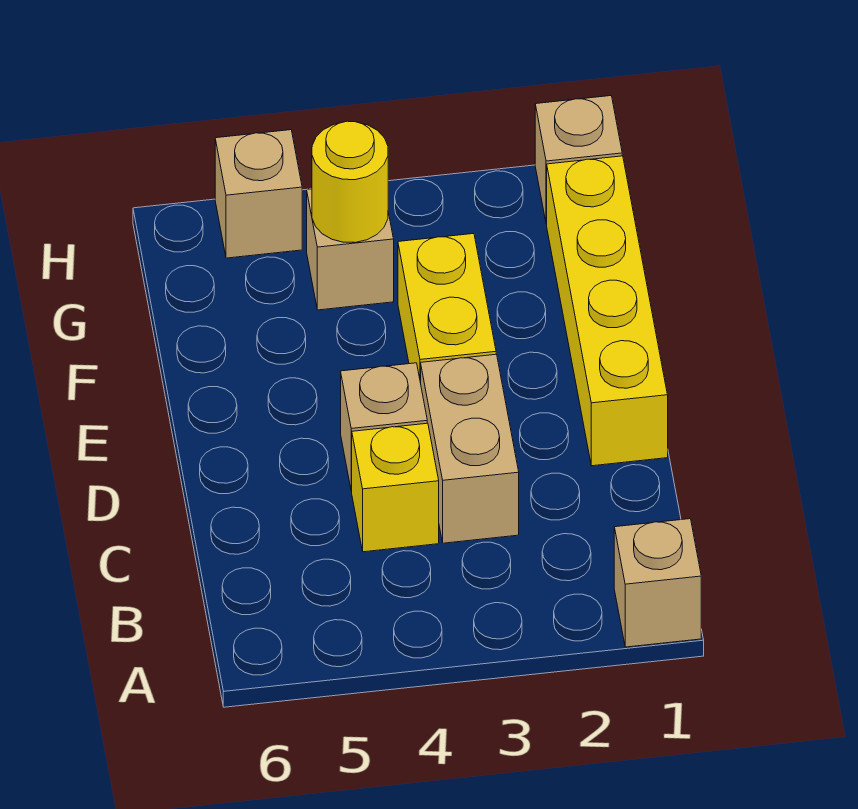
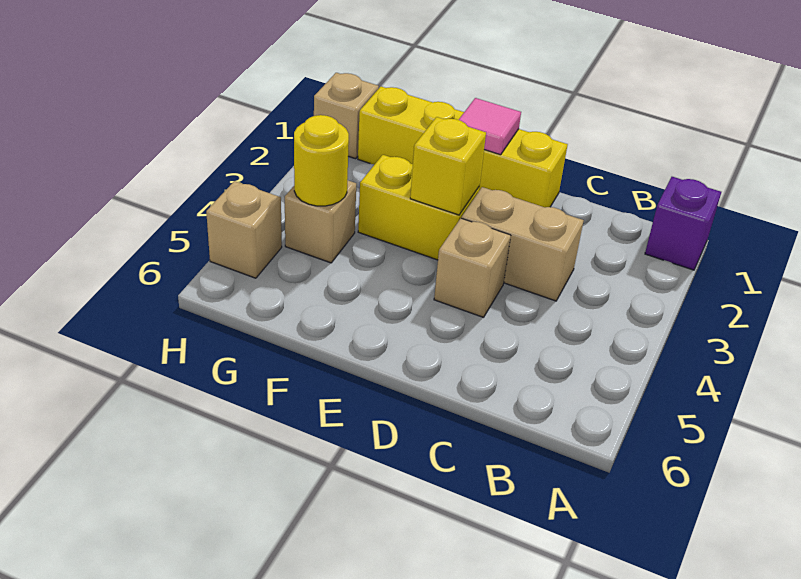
tan brick A1 level 1 -> purple brick A1 level 1
yellow brick C4 level 1 -> yellow brick E3 level 2
none -> pink tile E1 level 2

